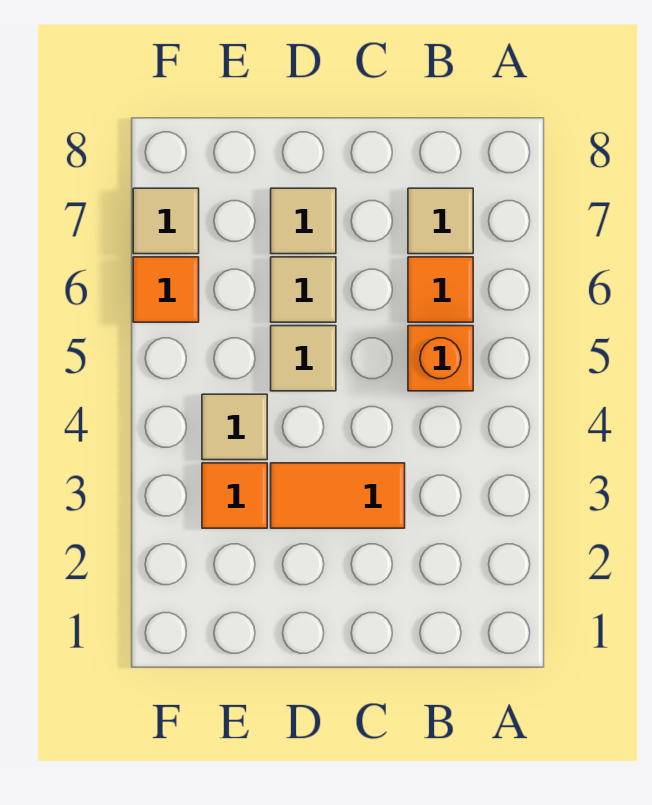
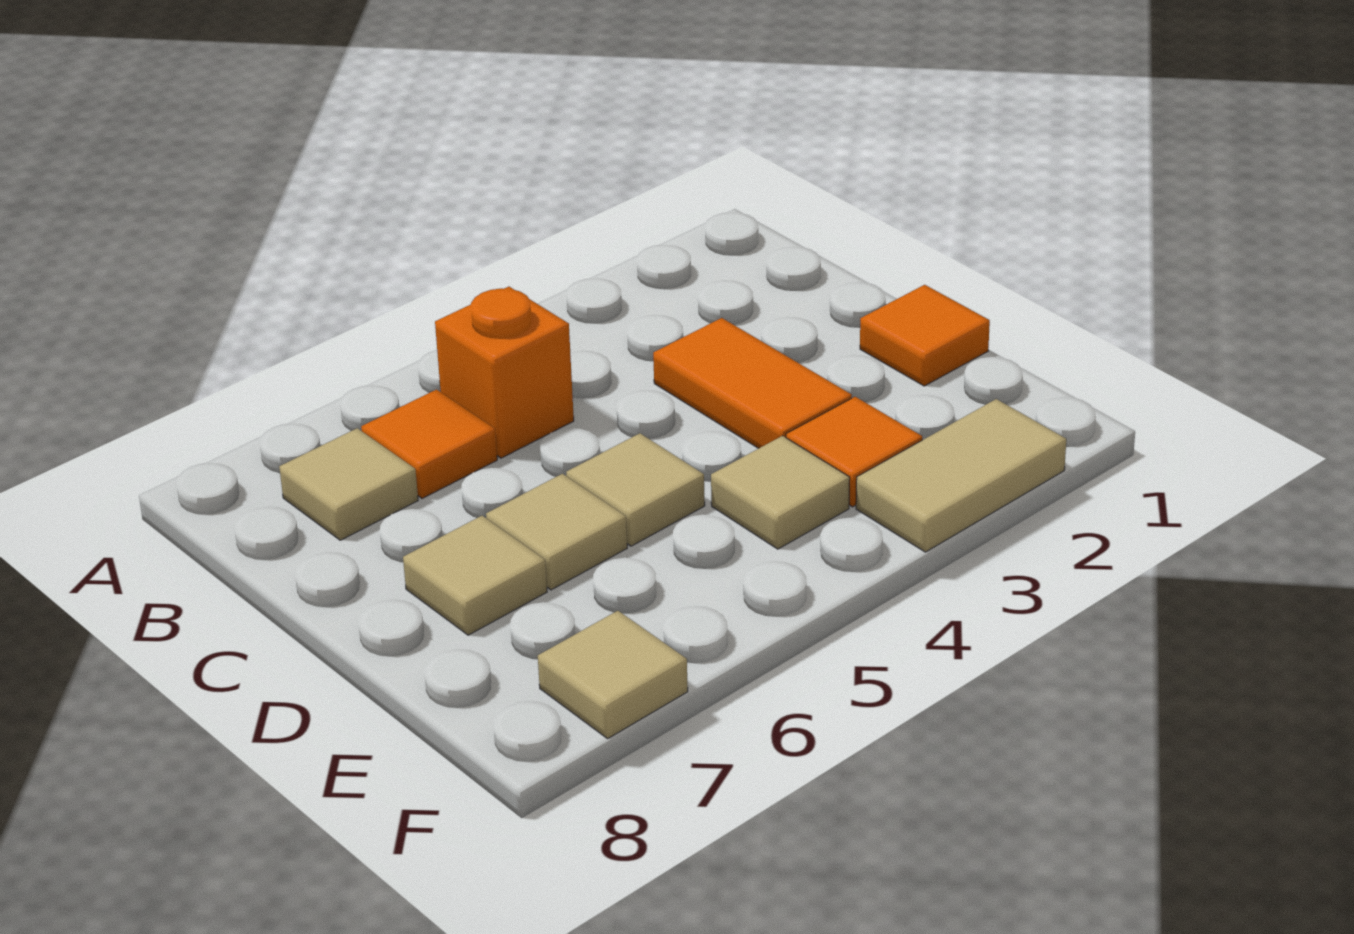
none -> tan tile F2:F3 level 1
orange tile F6 level 1 -> orange tile D1 level 1

